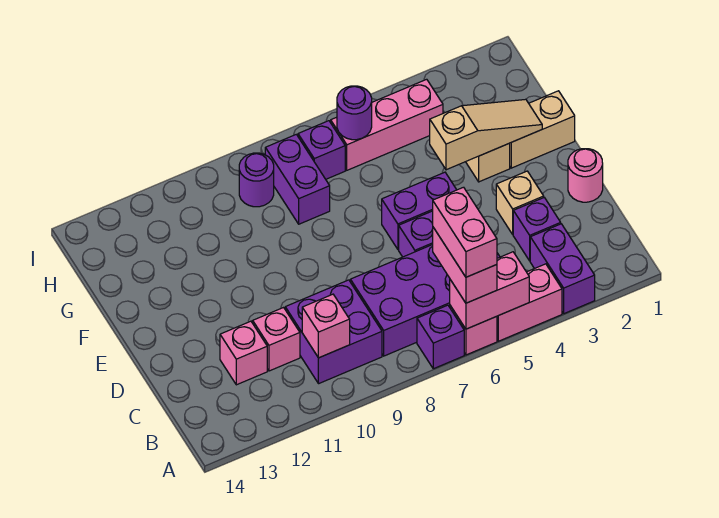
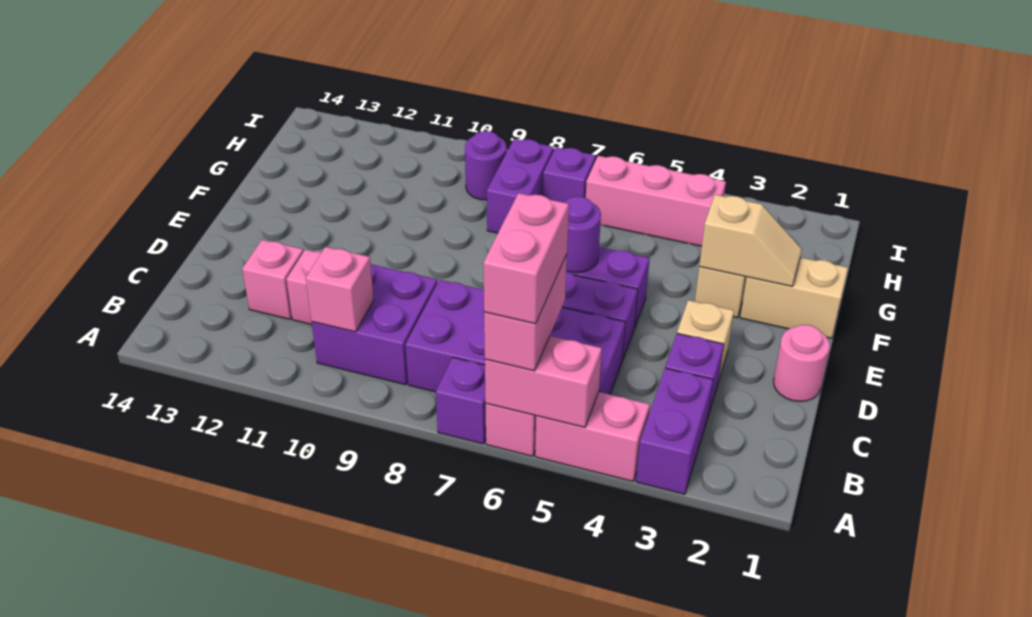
tan slope F2:F4 level 2 top 4 -> tan slope F2:F3 level 2 top 3
purple round brick H6 level 2 -> purple round brick E6 level 2

